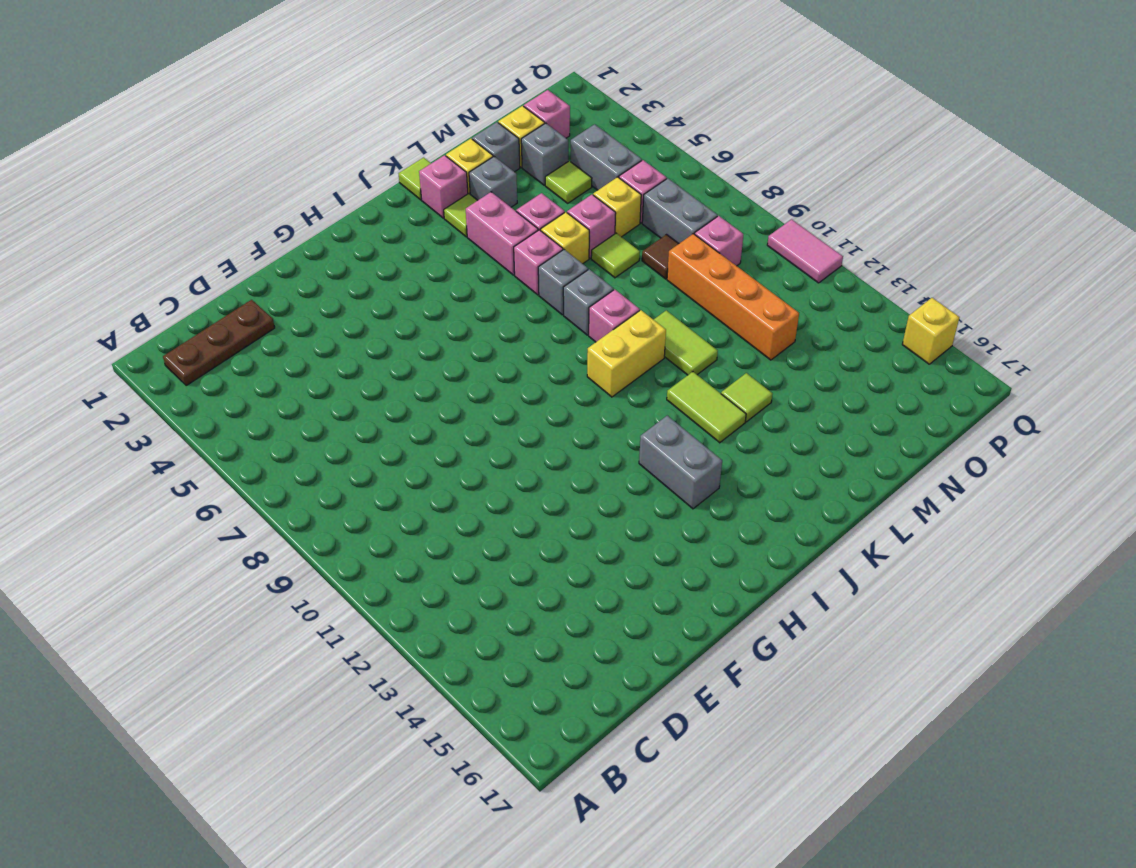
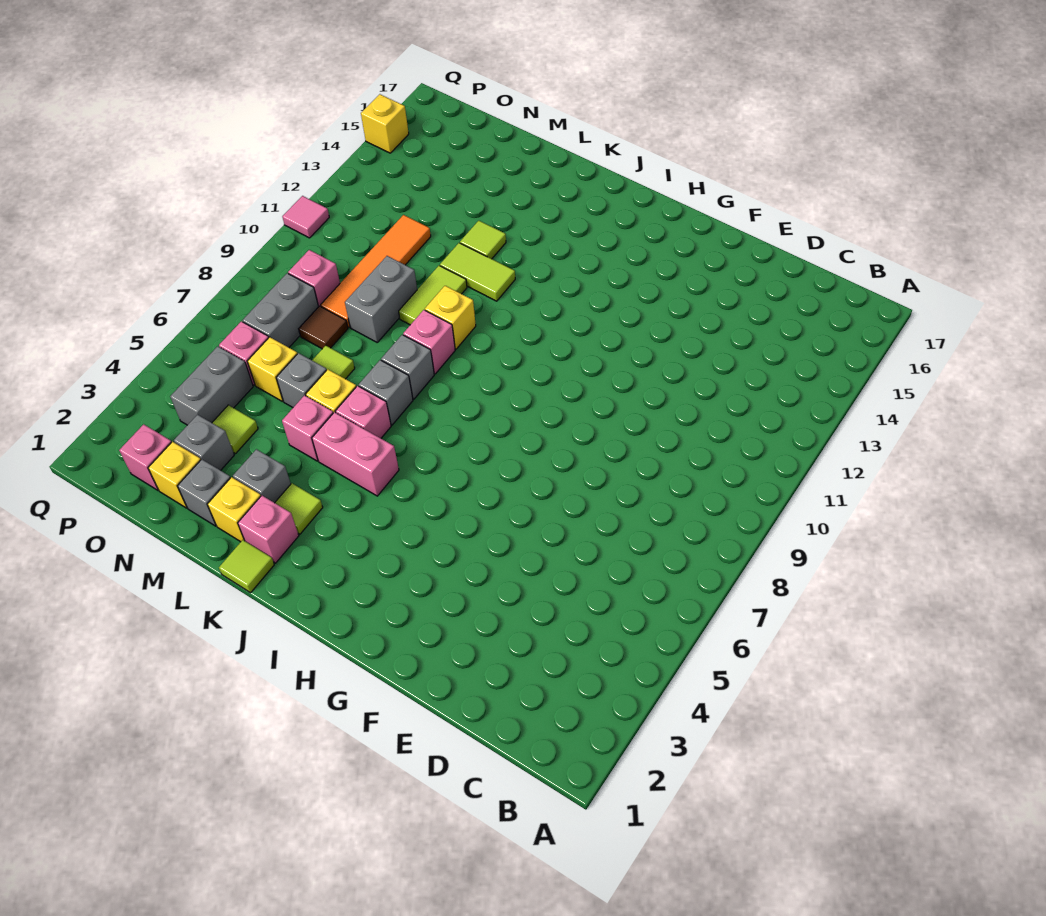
brown plate B2:D2 level 1 -> none
grey brick I13:I14 level 1 -> grey brick M9:M10 level 1
yellow brick J10:K10 level 1 -> yellow brick K10 level 1
pink brick K4:K5 level 1 -> pink brick J5:K5 level 1
lime tile K12:K13 level 1 -> lime tile K12:L12 level 1
pink brick M6 level 1 -> grey brick M6 level 1
orange brick N9:N12 level 1 -> orange tile N9:N12 level 1
pink tile Q10:Q11 level 1 -> pink tile Q11 level 1

